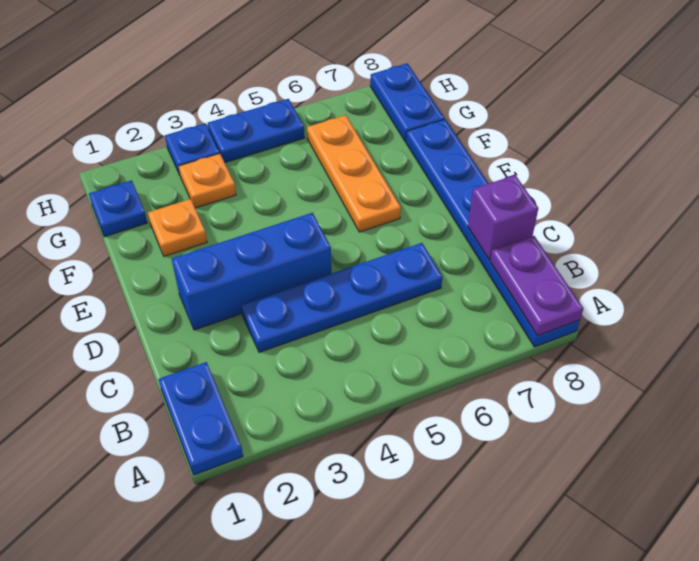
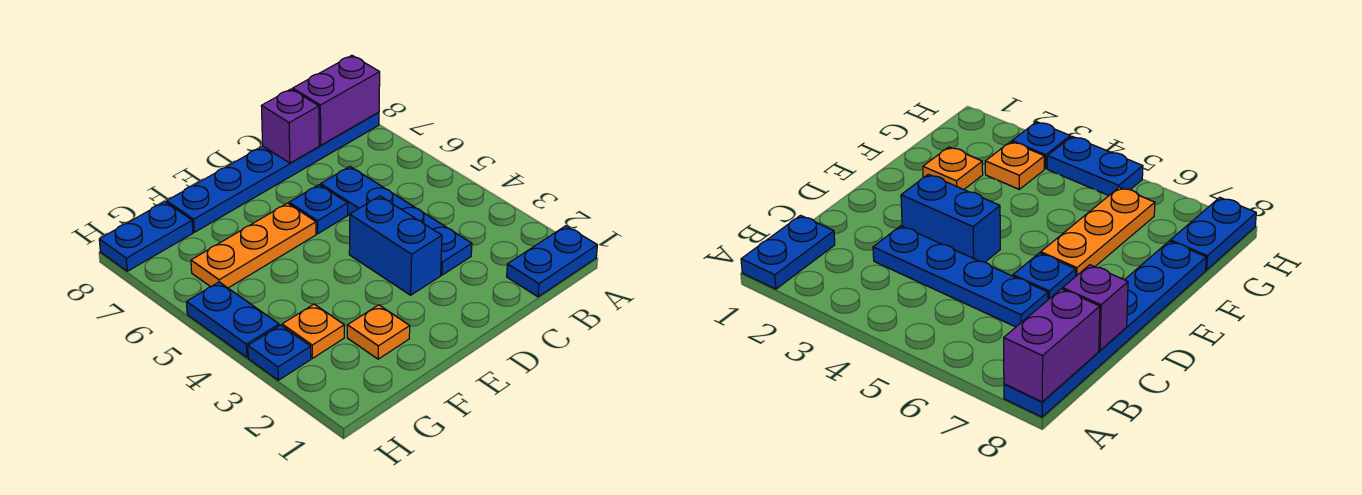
purple plate A8:B8 level 2 -> purple brick A8:B8 level 2
blue brick D2:D4 level 1 -> blue brick D3:D4 level 1
blue plate G1 level 1 -> blue plate D6 level 1

